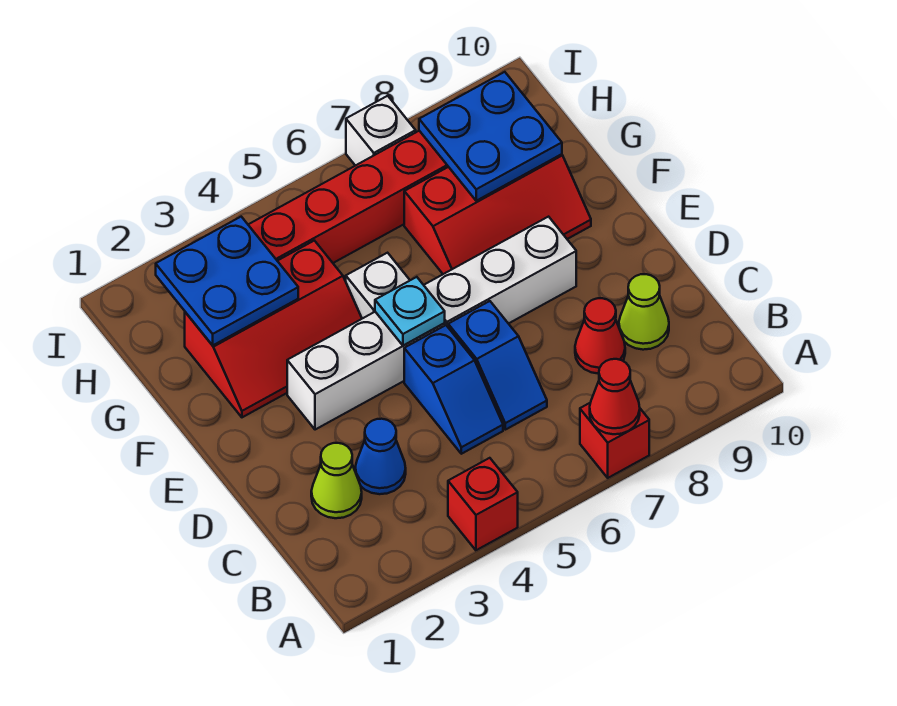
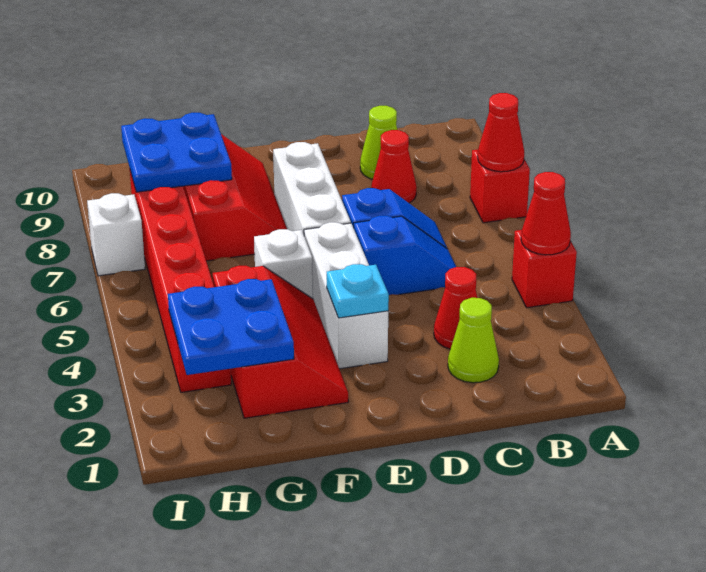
none -> red cone A4 level 2
blue cone C3 level 1 -> red cone C3 level 1
cyan plate E5 level 2 -> cyan plate E3 level 2

